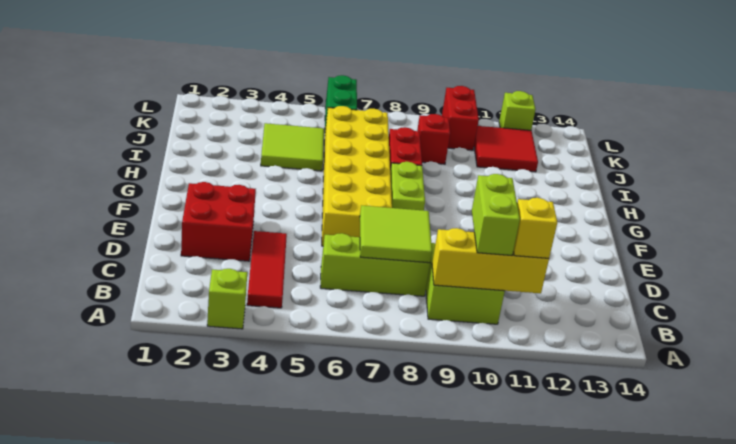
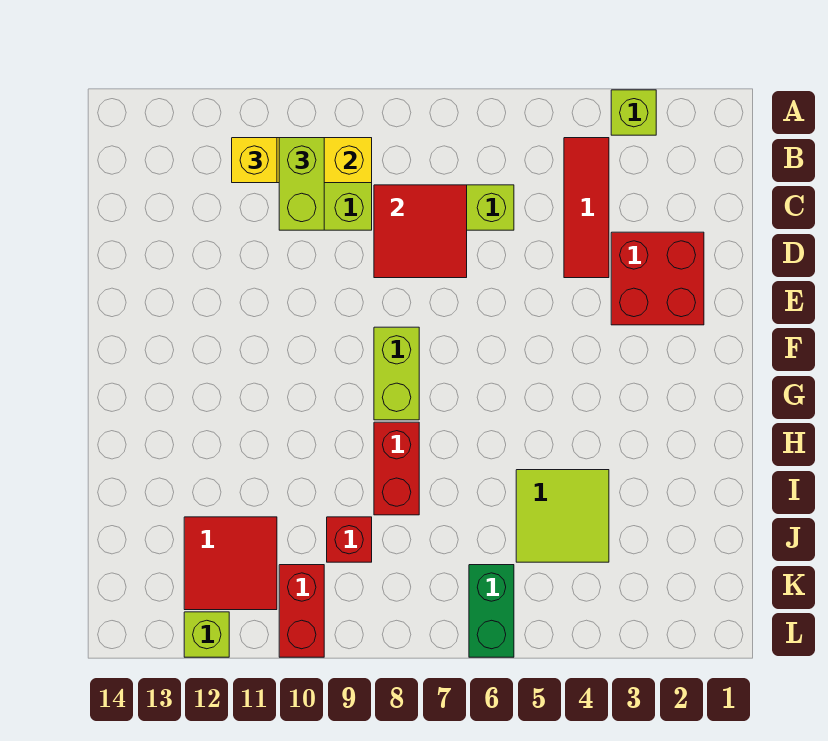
lime tile C7:D8 level 2 -> red tile C7:D8 level 2
yellow brick E6:J7 level 1 -> none

